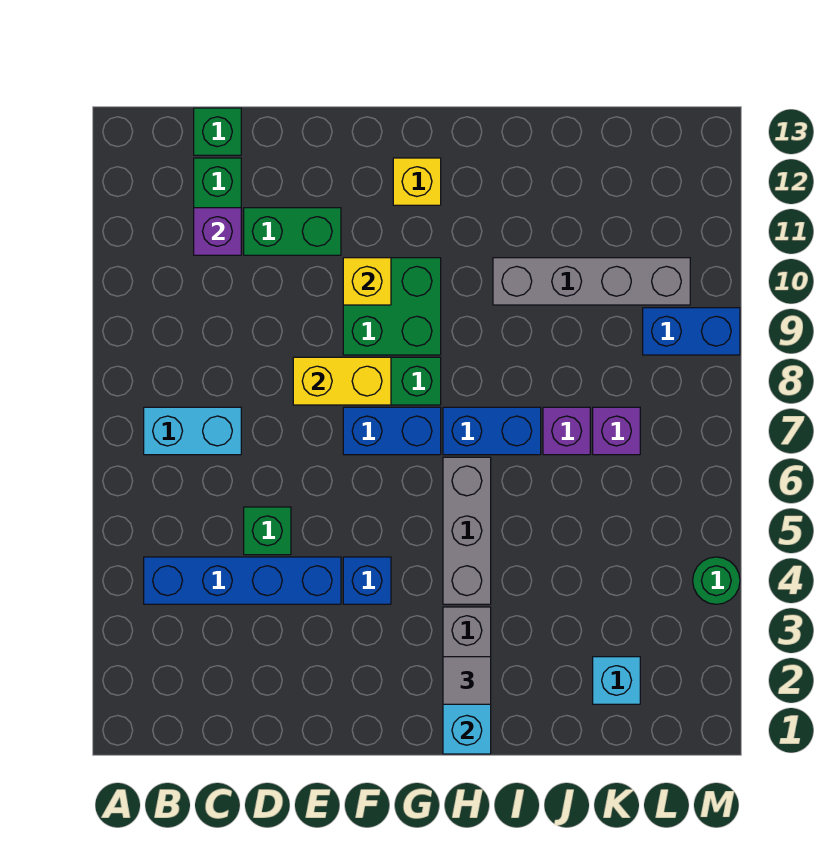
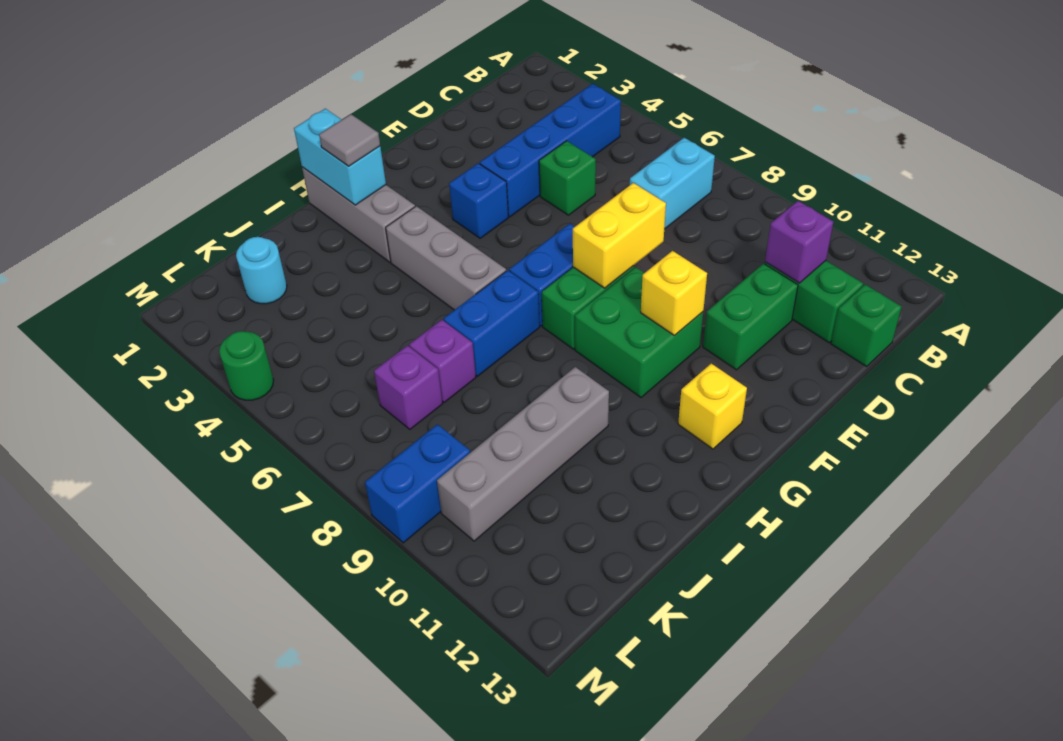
cyan brick K2 level 1 -> cyan round brick K2 level 1

